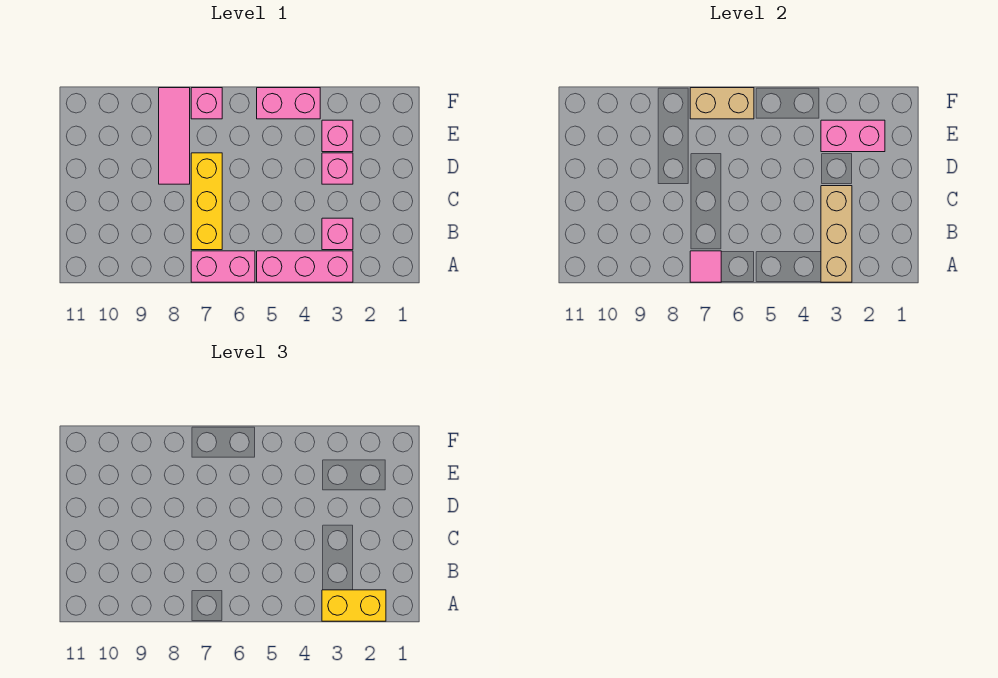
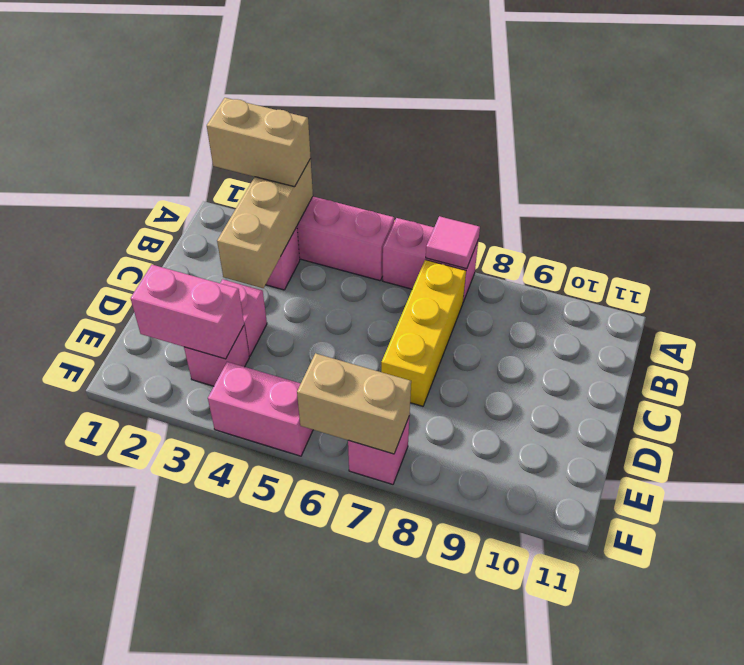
yellow brick A2:A3 level 3 -> tan brick A2:A3 level 3
pink tile D8:F8 level 1 -> none

